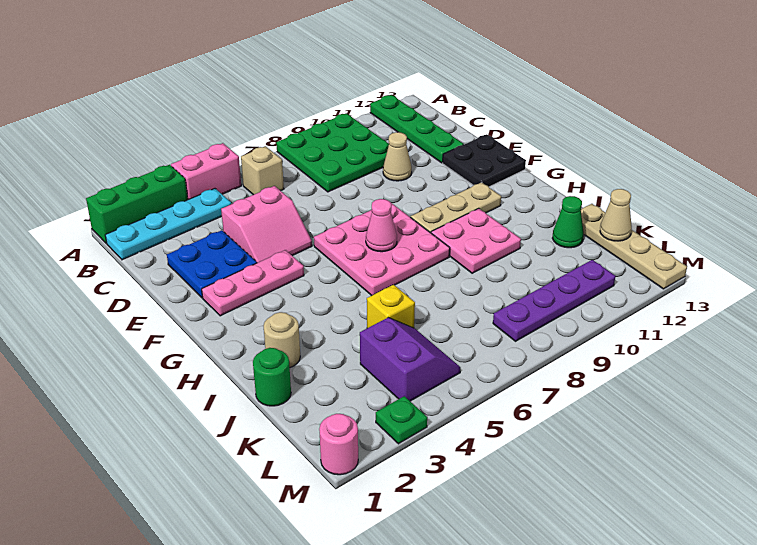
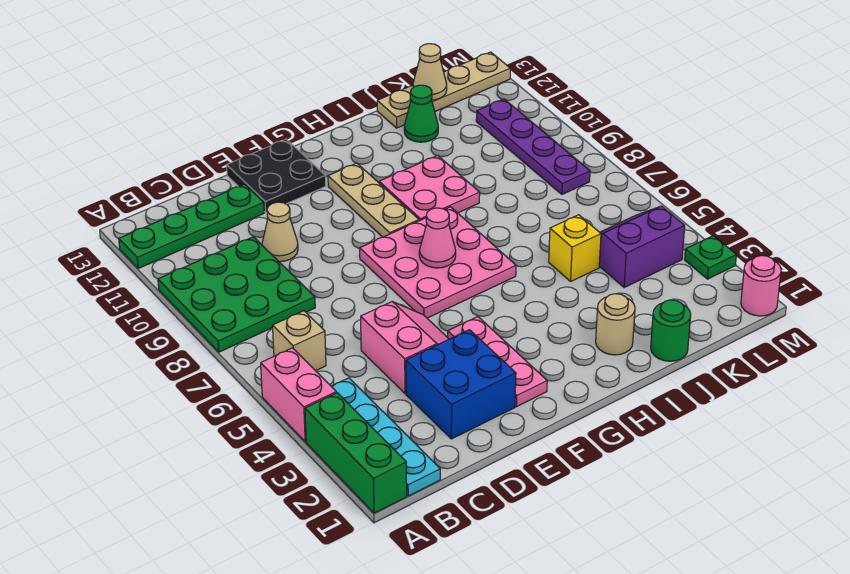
blue plate D2:E3 level 1 -> blue brick D2:E3 level 1

